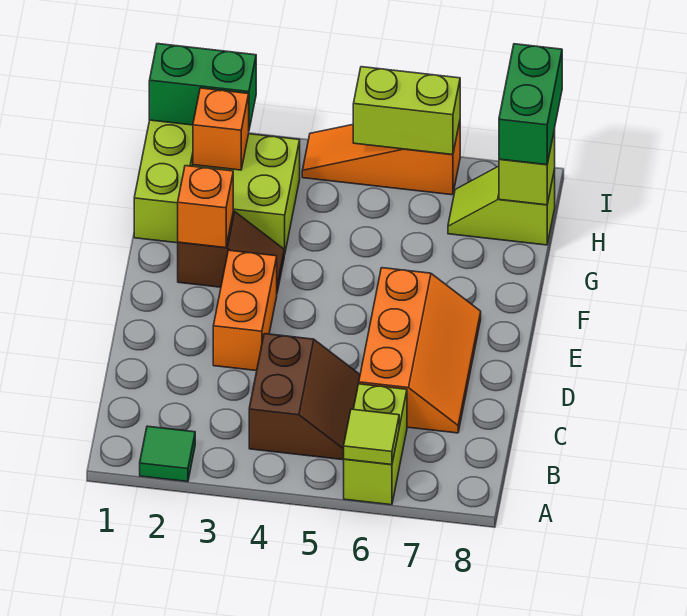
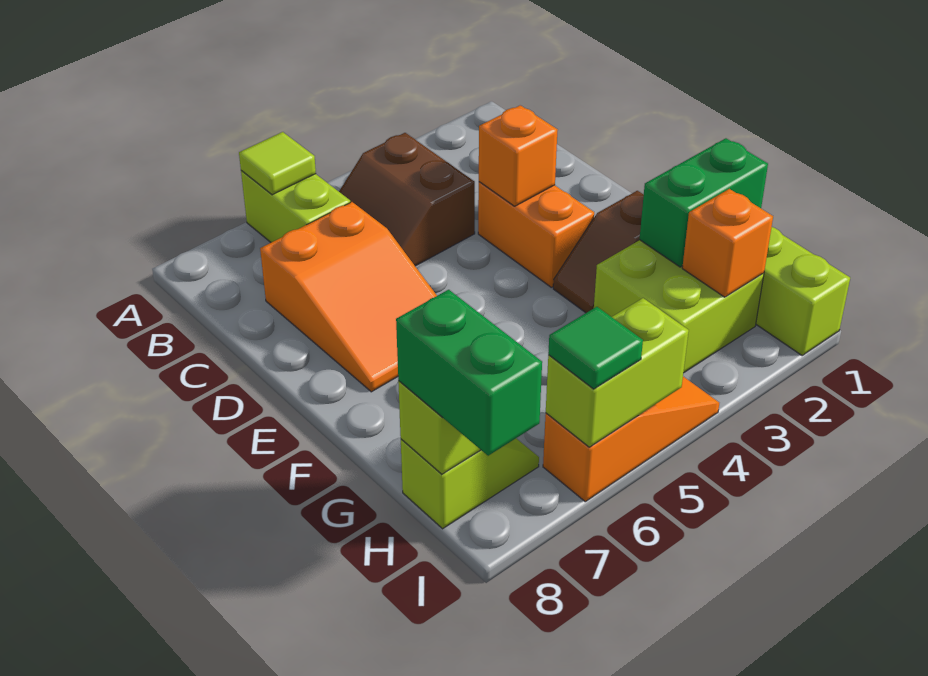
green tile A2 level 1 -> green tile I6 level 3
orange slope C6:E7 level 1 top 6 -> orange slope C6:E7 level 1 top C
orange brick F2 level 2 -> orange brick D3 level 2
green brick I1:I2 level 2 -> green brick G1:G2 level 2

